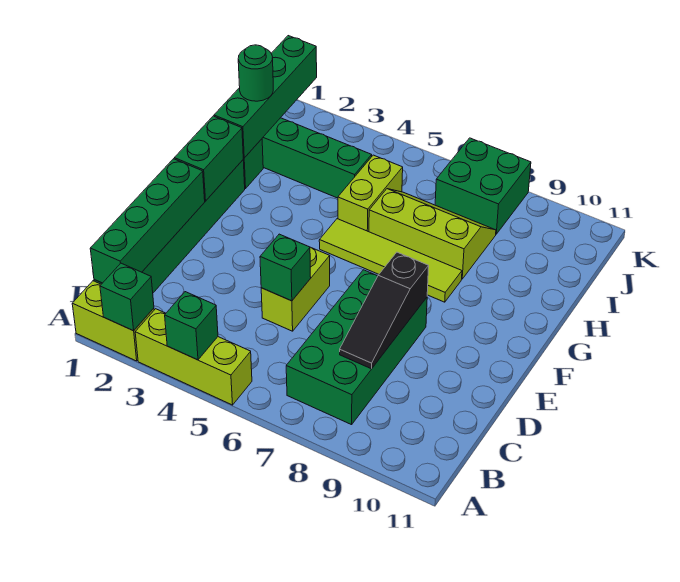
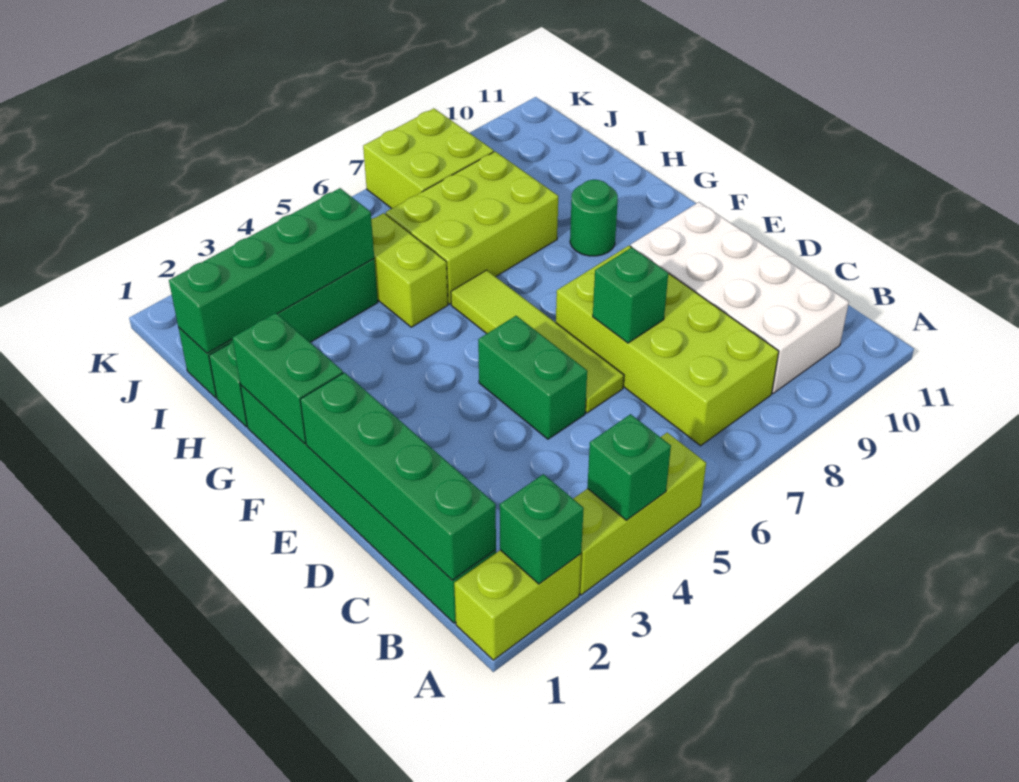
green brick B7:E8 level 1 -> lime brick B7:E8 level 1
none -> white brick B9:E10 level 1
black slope C8:E8 level 2 top E -> none
lime brick D5:E5 level 1 -> green brick D5:E5 level 1
green brick D5 level 2 -> green brick D7 level 2
lime tile G5:G8 level 1 -> lime tile D6:G6 level 1
green brick H1:K1 level 2 -> green brick I1:I4 level 2
lime slope H6:I8 level 1 top H -> lime brick H6:I8 level 1
green round brick I1 level 3 -> green round brick G9 level 1
green brick J7:K8 level 1 -> lime brick J7:K8 level 1

